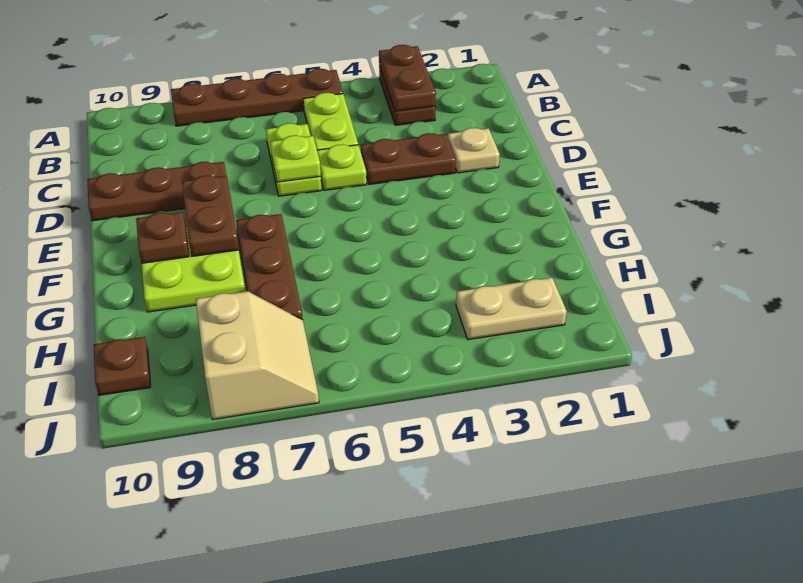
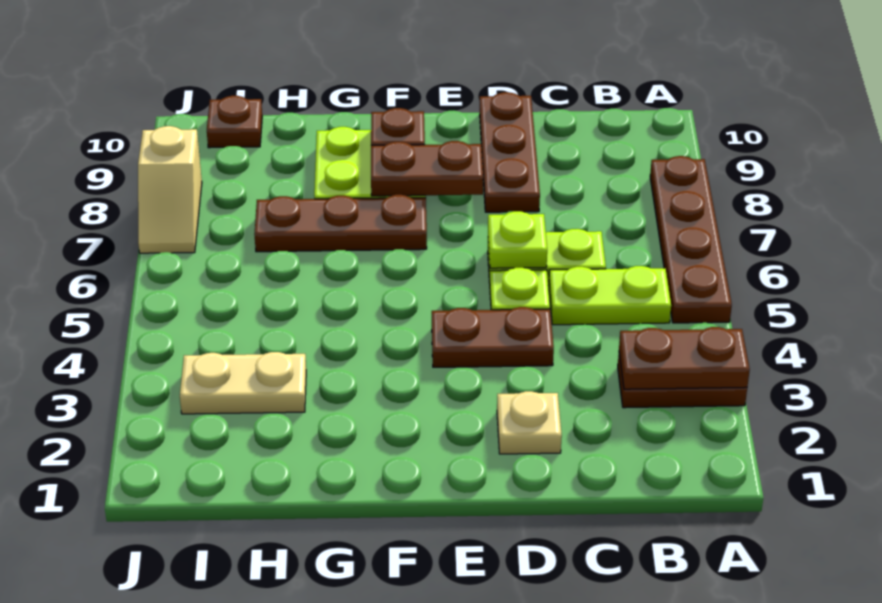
brown plate D3:D4 level 1 -> brown plate D4:E4 level 1
tan plate I2:I3 level 1 -> tan plate H3:I3 level 1
tan slope I7:J8 level 1 top 8 -> tan slope J7:J8 level 1 top 8

